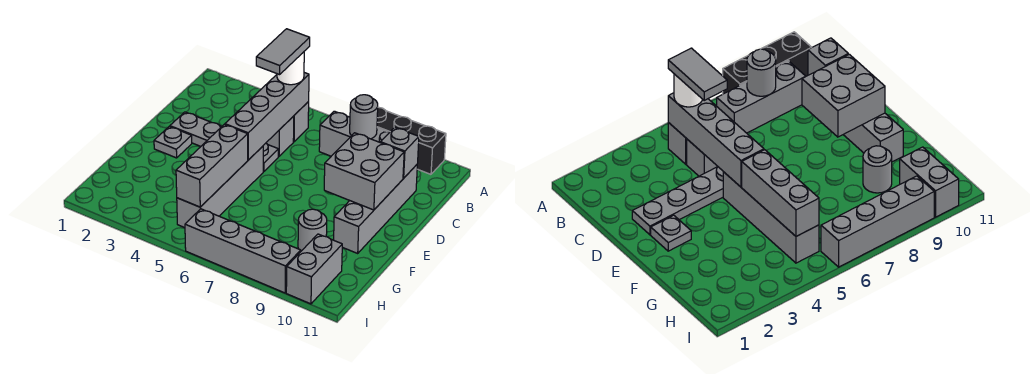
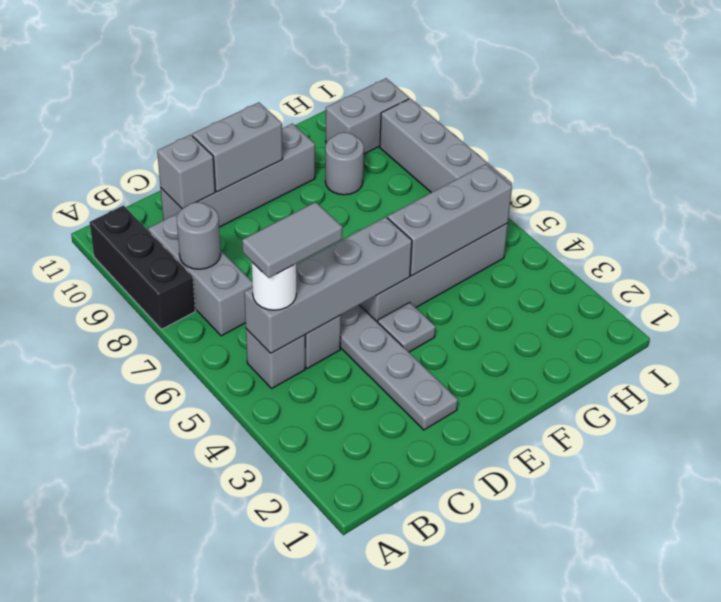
grey brick D9:E10 level 2 -> grey brick D10:E10 level 2
grey plate E2 level 1 -> grey plate E4 level 1

